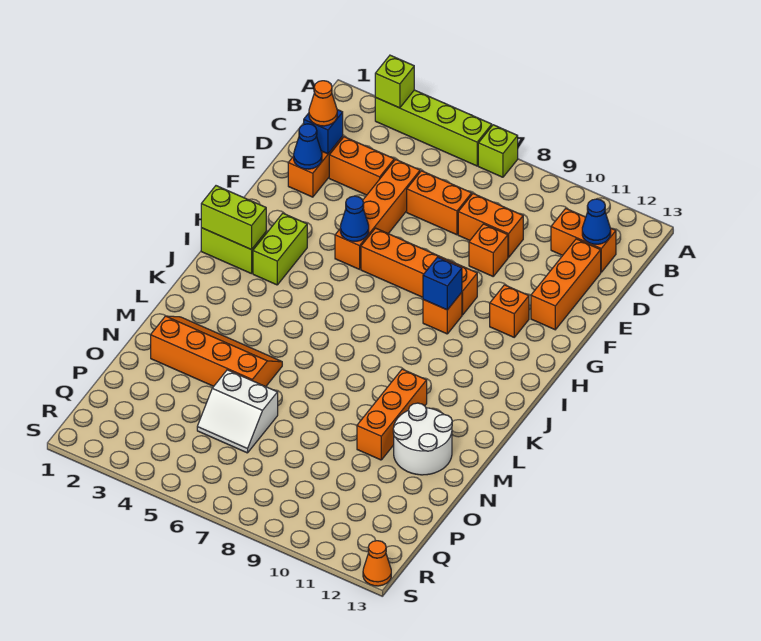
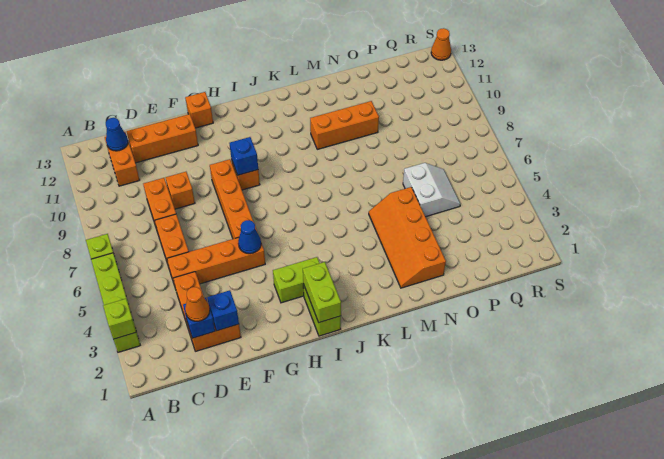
blue cone E2 level 2 -> blue brick E2 level 2
orange brick G11 level 1 -> orange brick G13 level 1
white round brick M11:N12 level 1 -> none

